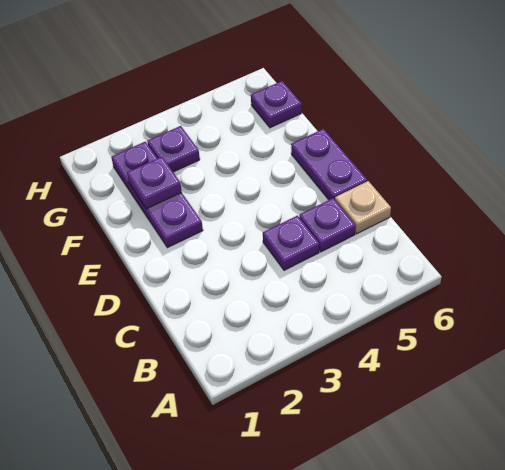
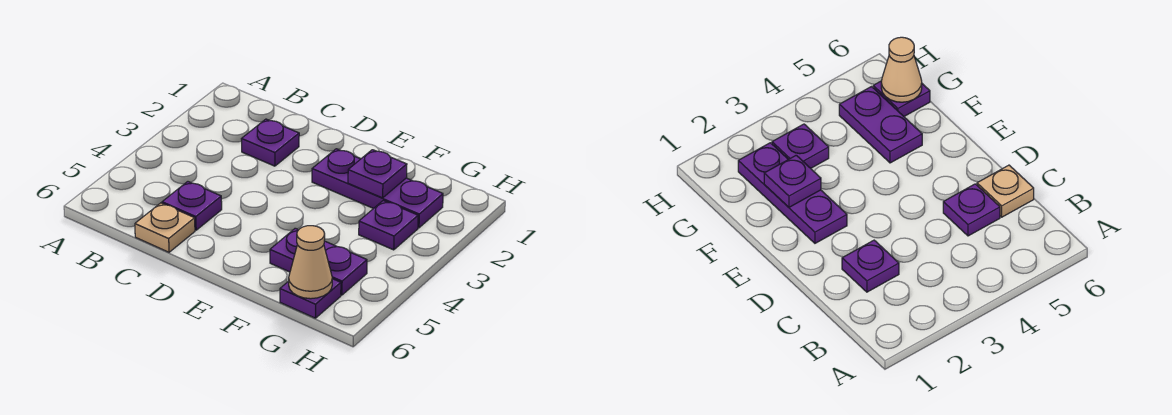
purple plate C4 level 1 -> purple plate C2 level 1
purple plate D6:E6 level 1 -> purple plate F5:G5 level 1
none -> tan cone G6 level 2

